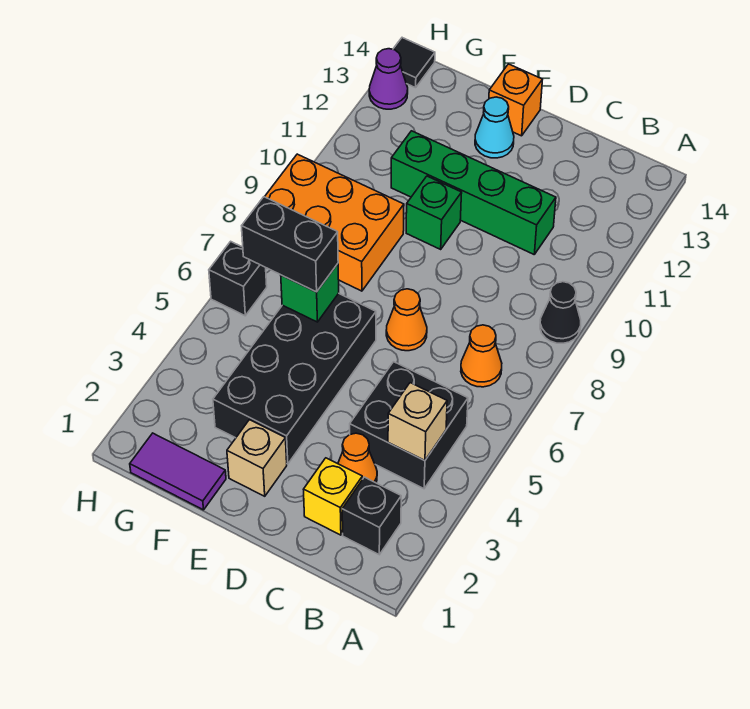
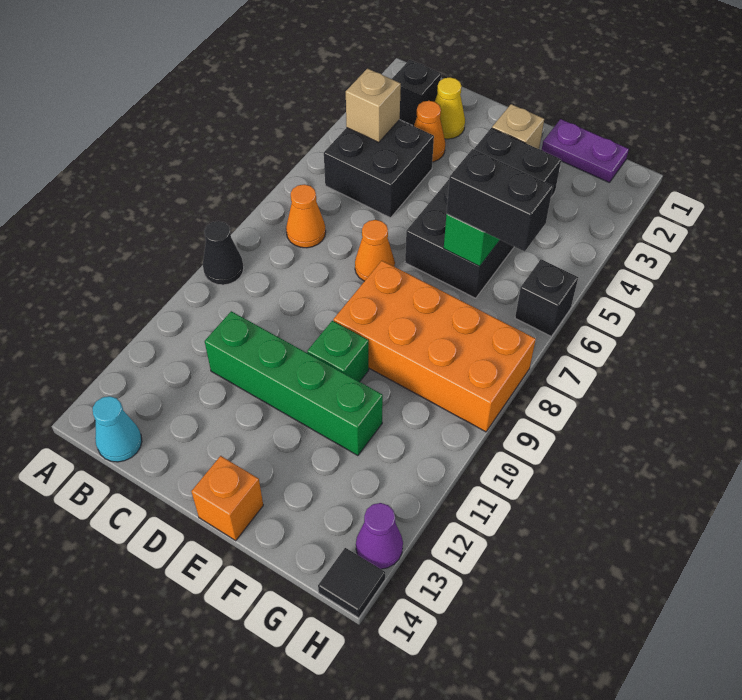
yellow brick C2 level 1 -> yellow cone C2 level 1
cyan cone E13 level 1 -> cyan cone B14 level 1
purple tile F1:G1 level 1 -> purple plate F1:G1 level 1
orange brick F8:H9 level 1 -> orange brick E8:H9 level 1

